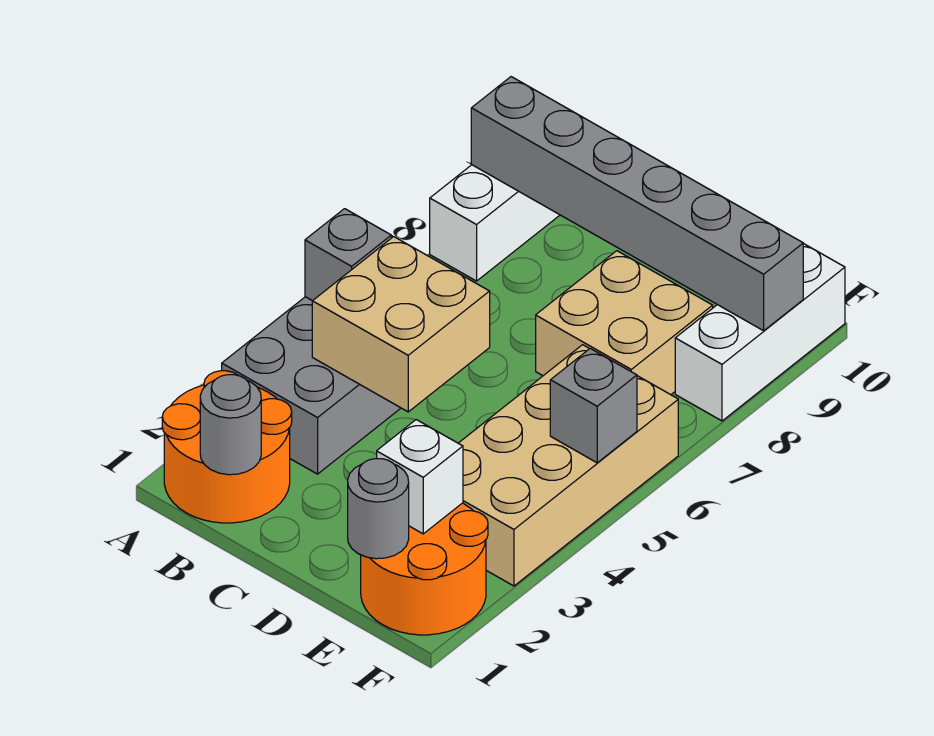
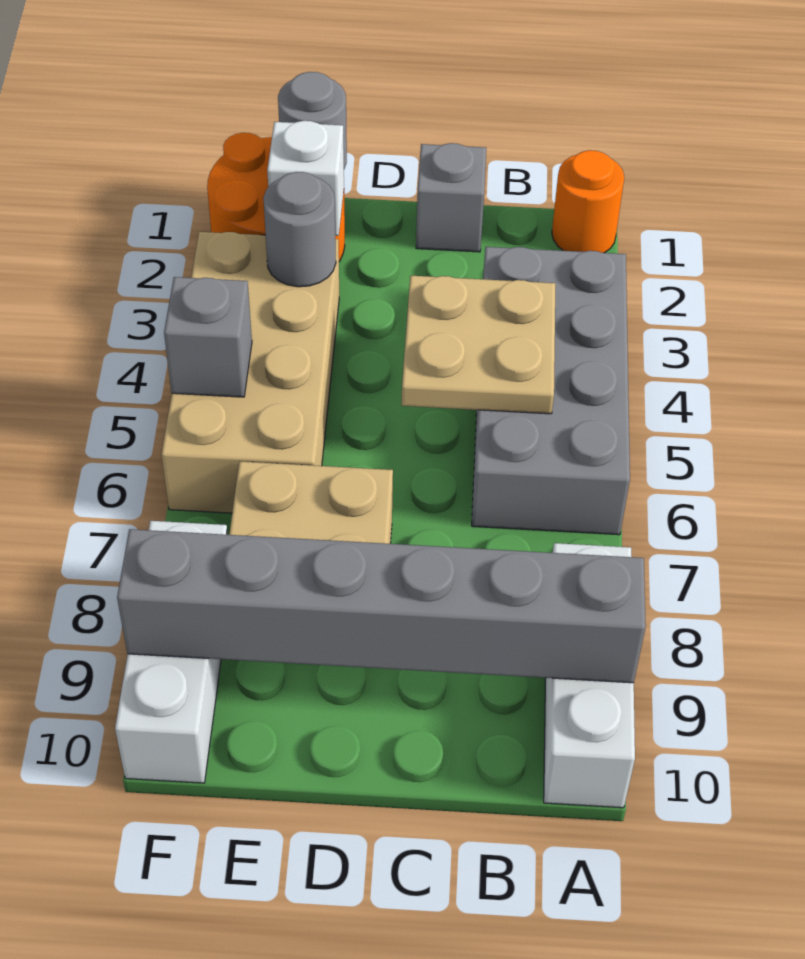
orange round brick A1:B2 level 1 -> orange round brick A1 level 1
grey brick A5 level 2 -> grey brick C1 level 1
grey round brick B1 level 2 -> grey round brick E3 level 2
tan brick B4:C5 level 2 -> tan plate B4:C5 level 2

